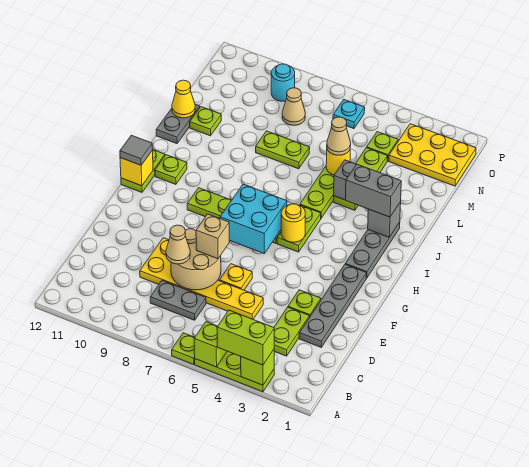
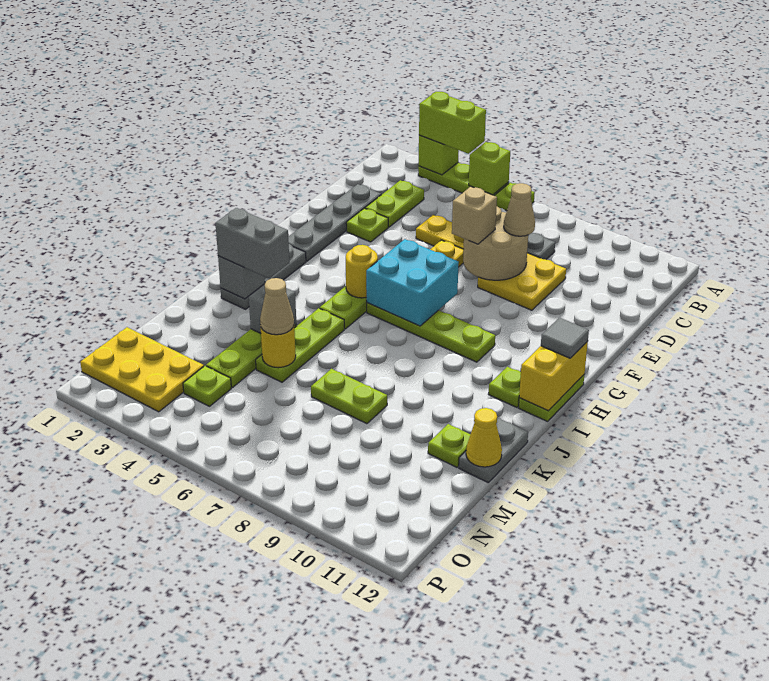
yellow brick H12 level 2 -> yellow brick H12:I12 level 2
tan cone N8 level 1 -> none
cyan plate O6 level 1 -> none
cyan round brick O9 level 1 -> none

